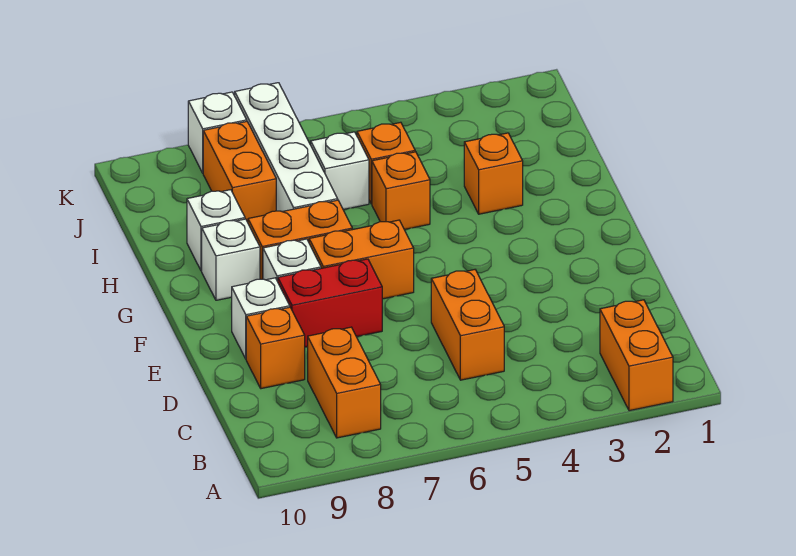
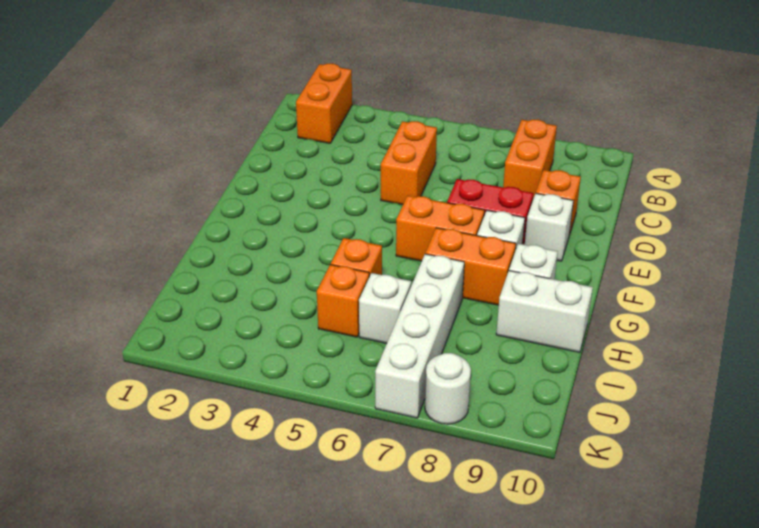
orange brick H3 level 1 -> none
white brick H9 level 1 -> white brick H9:H10 level 1
orange brick I8:J8 level 1 -> none
white brick K8 level 1 -> white round brick K8 level 1

